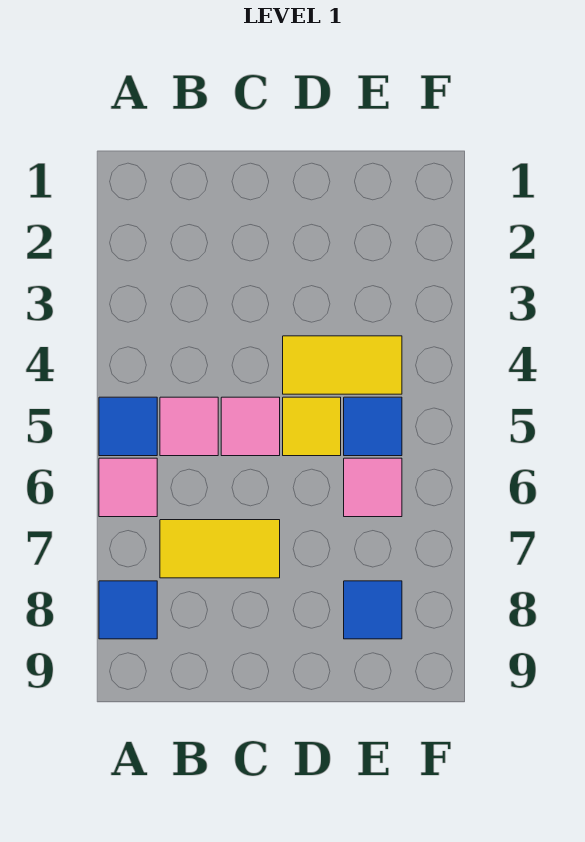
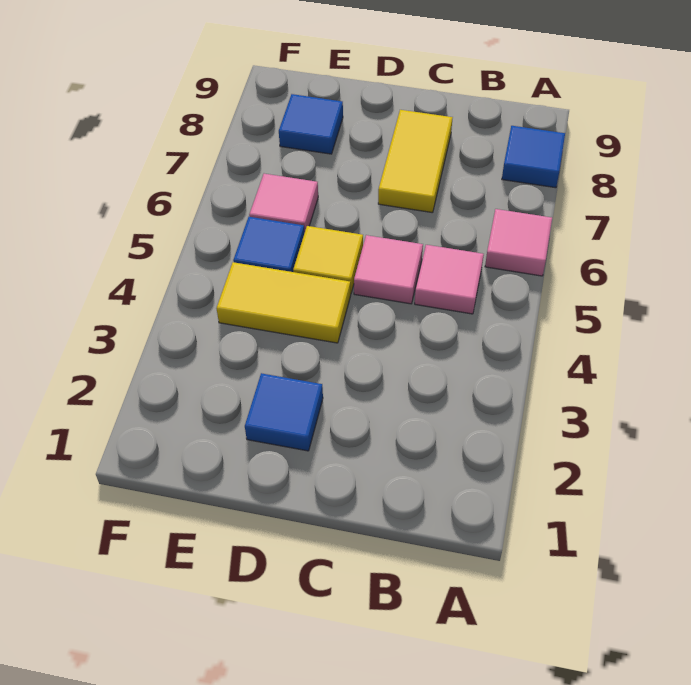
blue tile A5 level 1 -> blue tile D2 level 1
yellow tile B7:C7 level 1 -> yellow tile C7:C8 level 1

